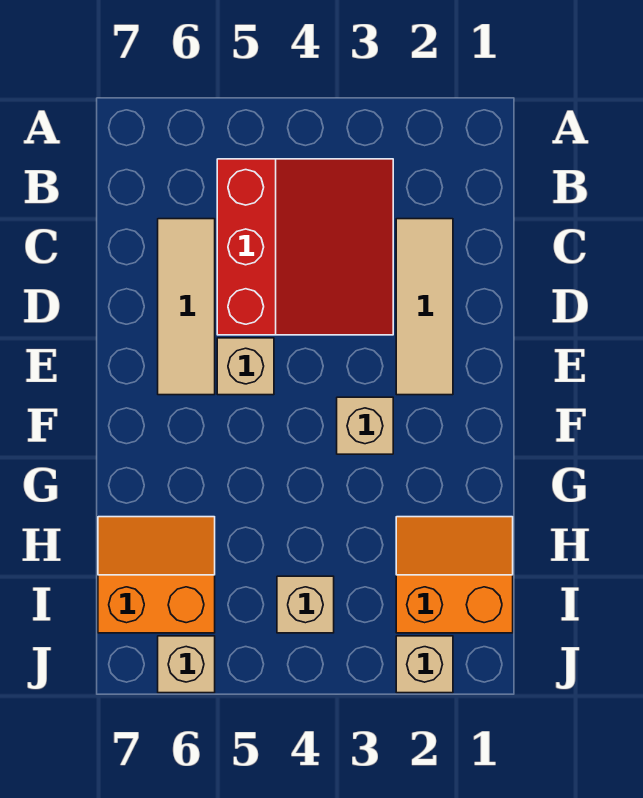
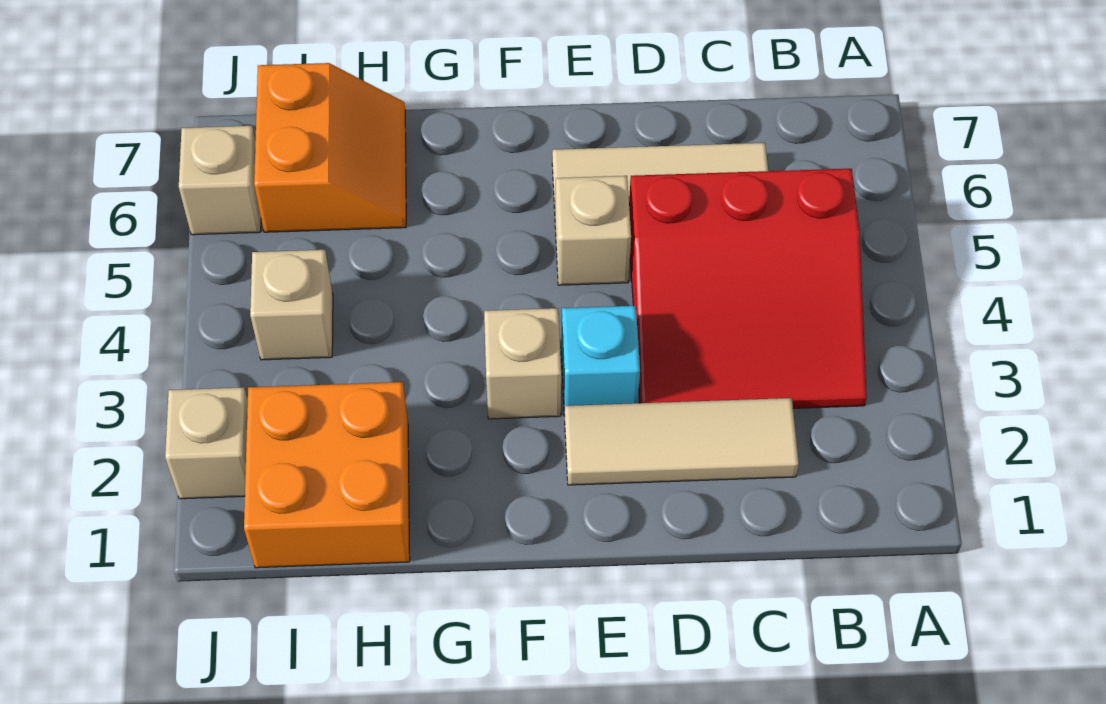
none -> cyan brick E3 level 1
orange slope H1:I2 level 1 top I -> orange brick H1:I2 level 1

